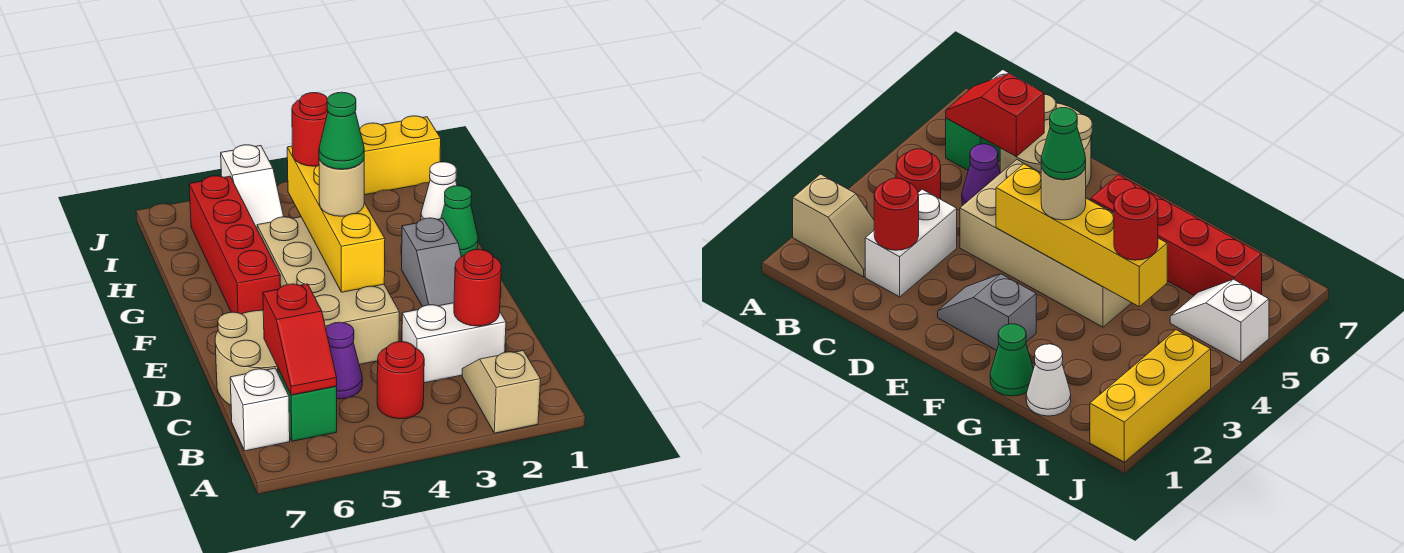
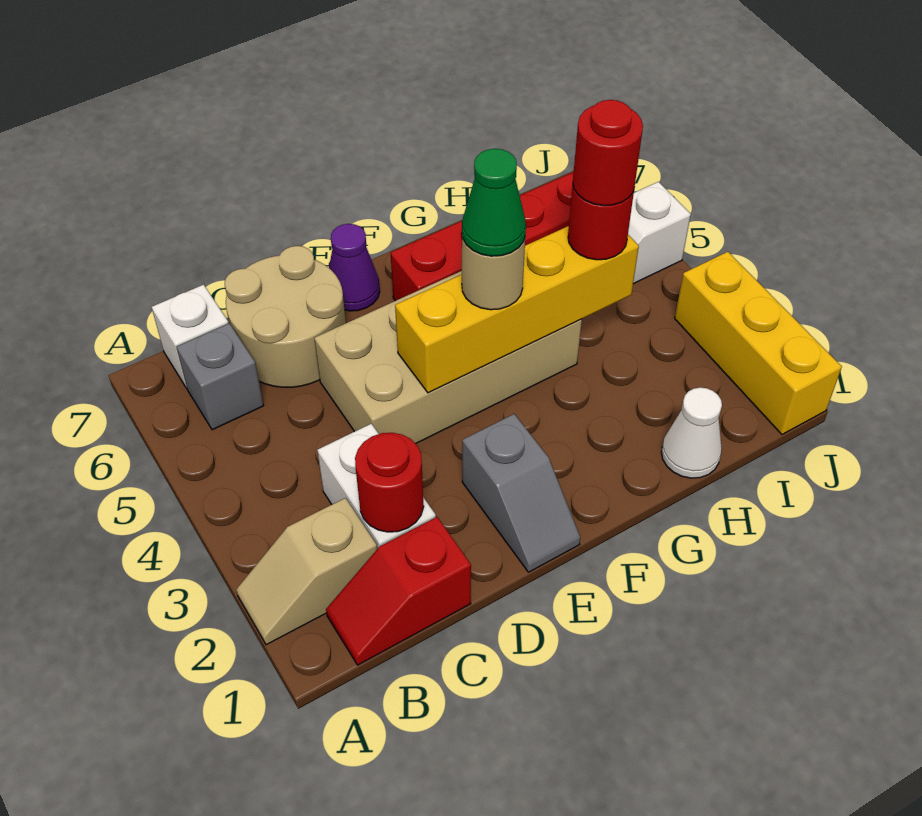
tan slope A2:B2 level 1 top A -> tan slope A2:B2 level 1 top B
red round brick B4 level 1 -> red round brick H4 level 4
green brick B6 level 1 -> grey brick B6 level 1
red slope B6:C6 level 2 top C -> red slope B1:C1 level 1 top C
purple cone C5 level 1 -> purple cone E7 level 1
grey slope E2:F2 level 1 top F -> grey slope E1:E2 level 1 top 2
green cone G1 level 1 -> none

